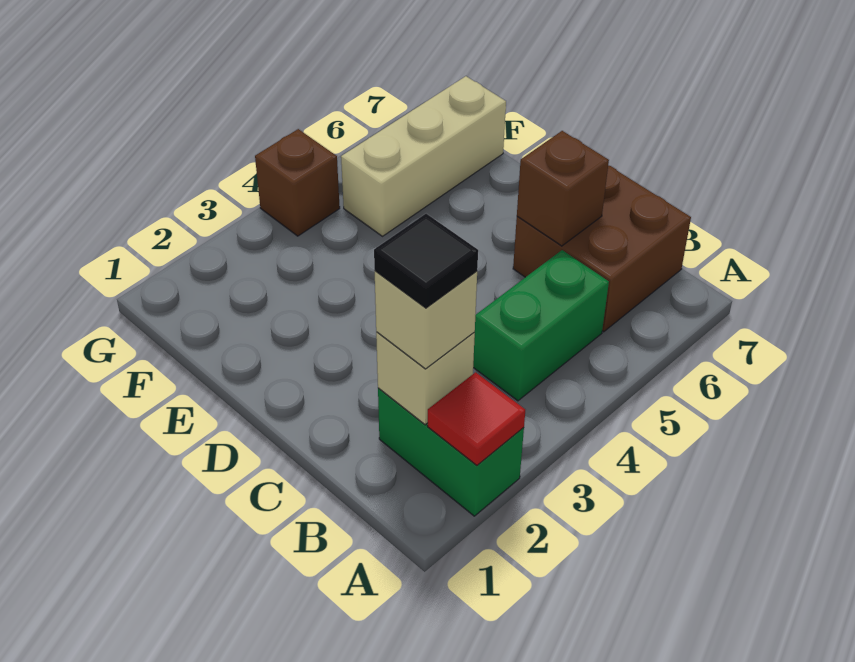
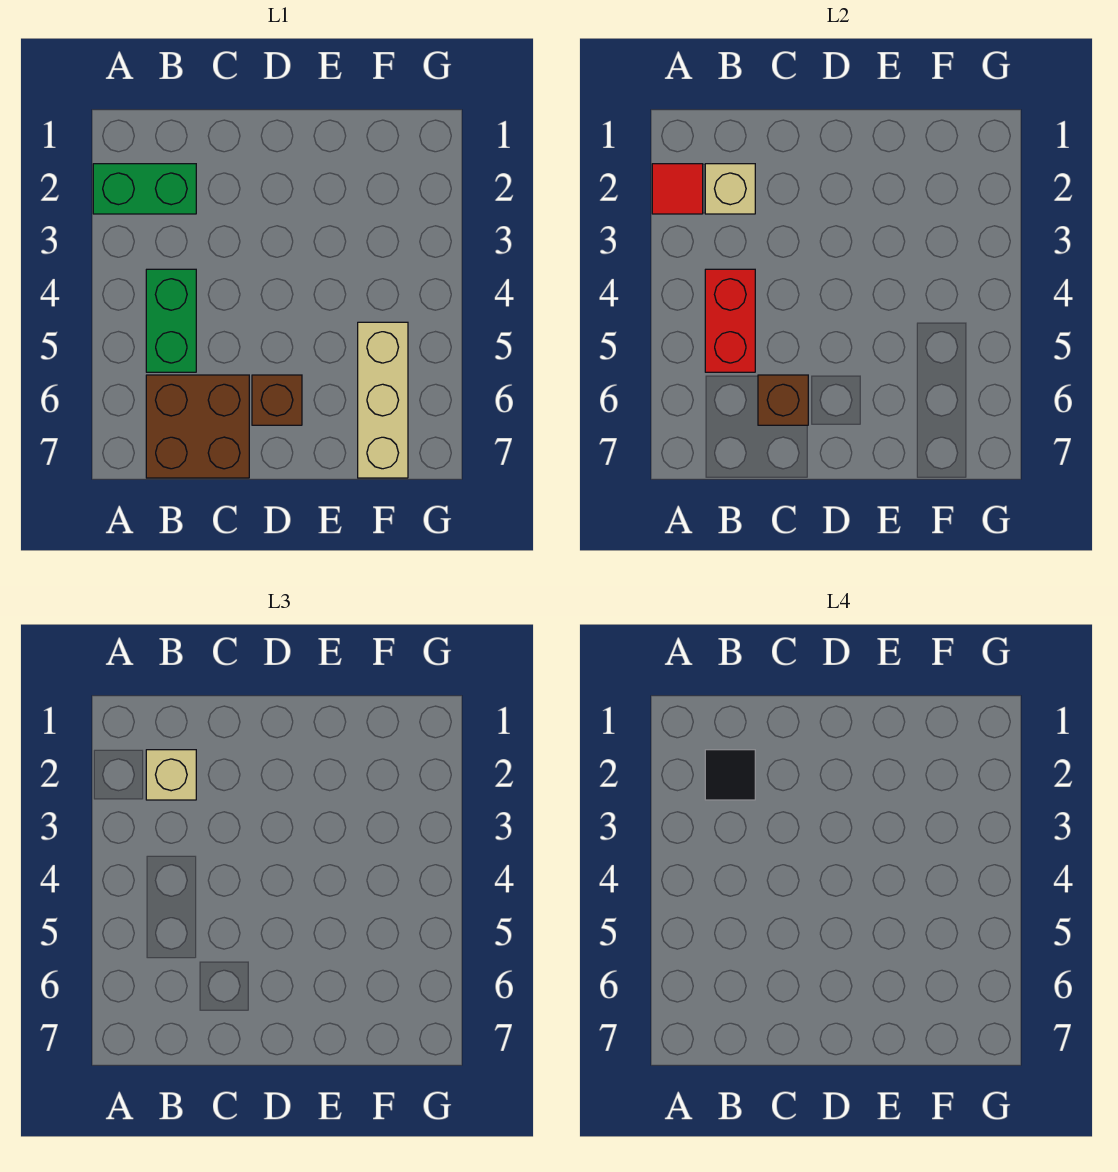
none -> red brick B4:B5 level 2
brown brick G4 level 1 -> brown brick D6 level 1

